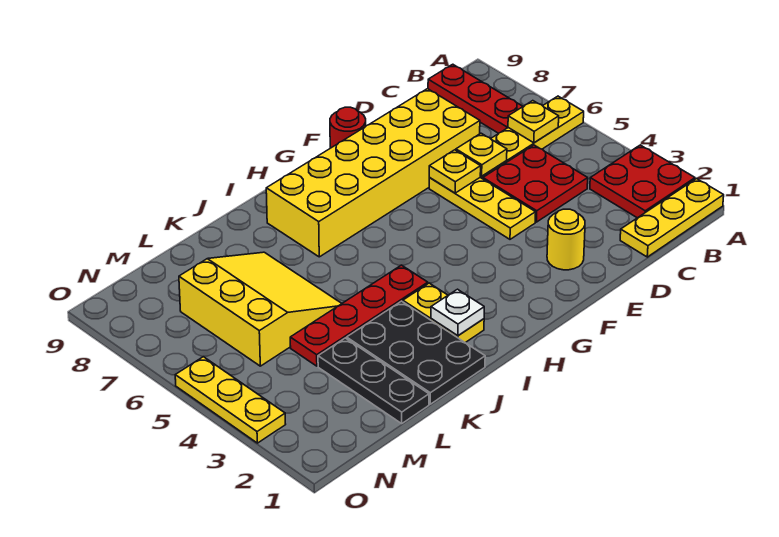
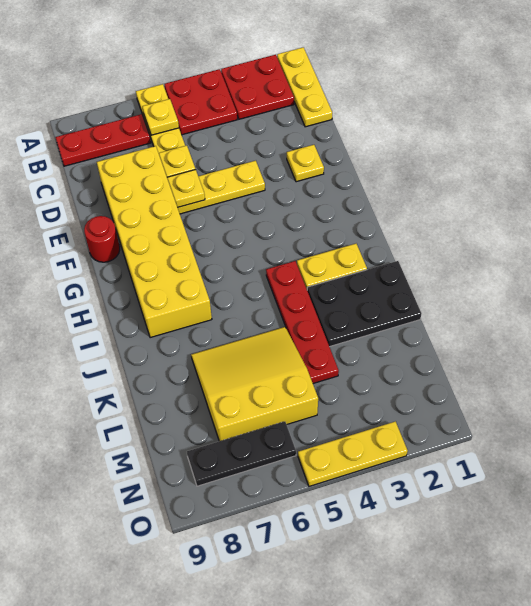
red plate C4:D5 level 1 -> red plate A4:B5 level 1
yellow round brick E2 level 1 -> yellow plate E2 level 1
white plate I2 level 2 -> none
black plate L1:L3 level 1 -> black plate N6:N8 level 1

